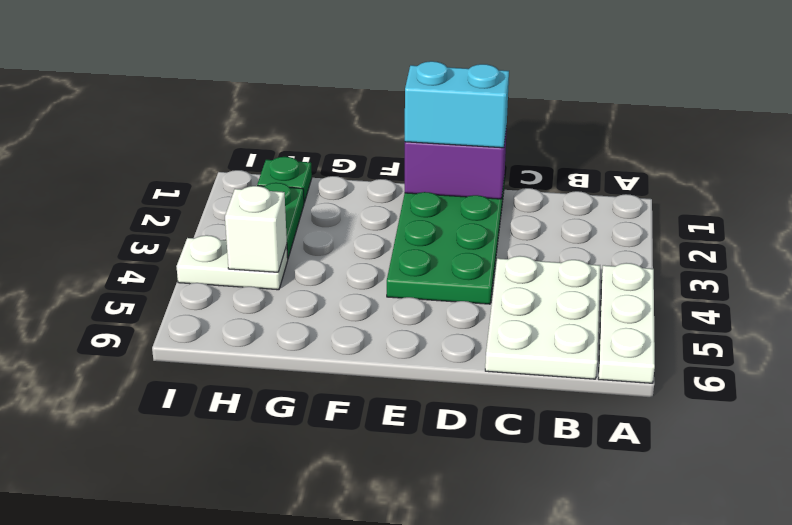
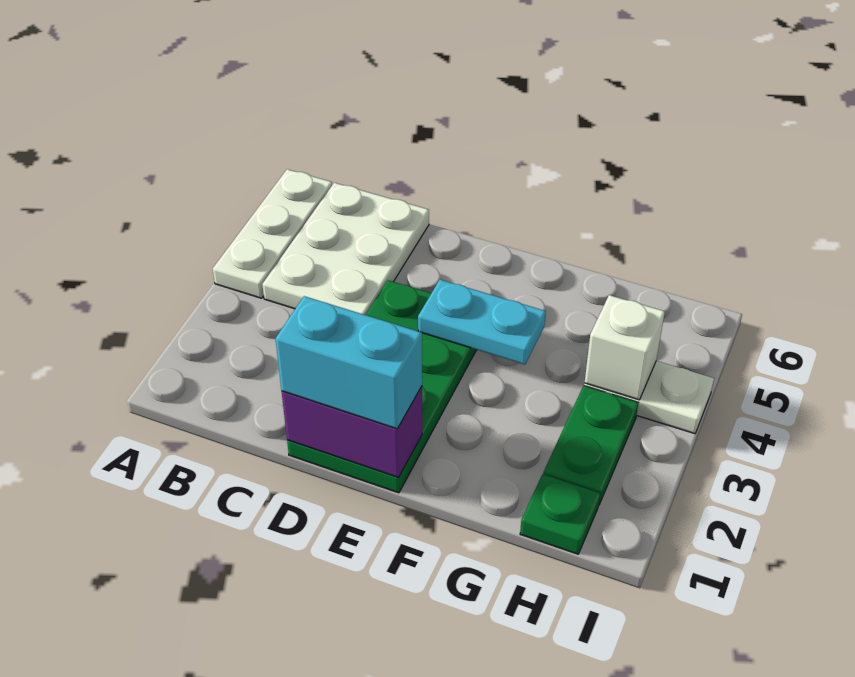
none -> cyan plate E4:F4 level 2

